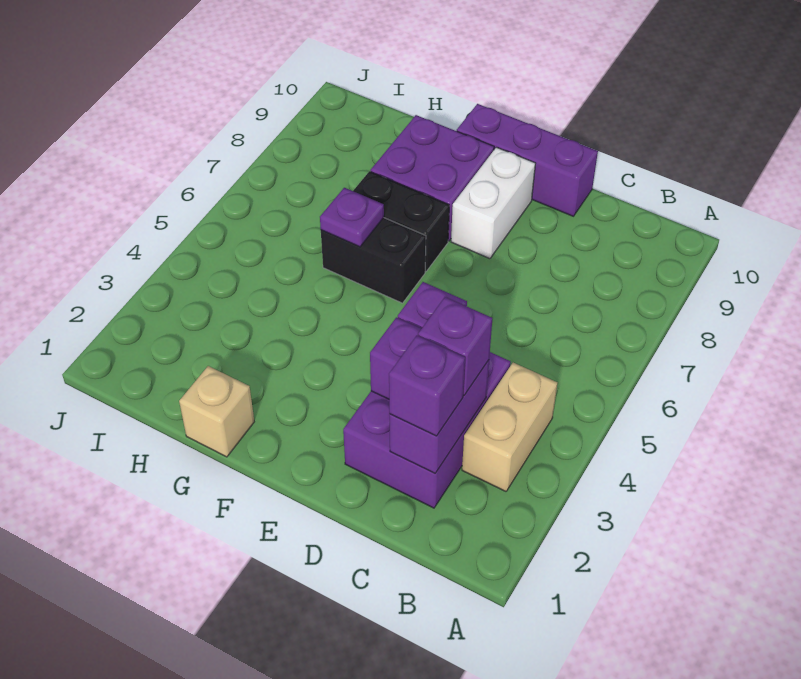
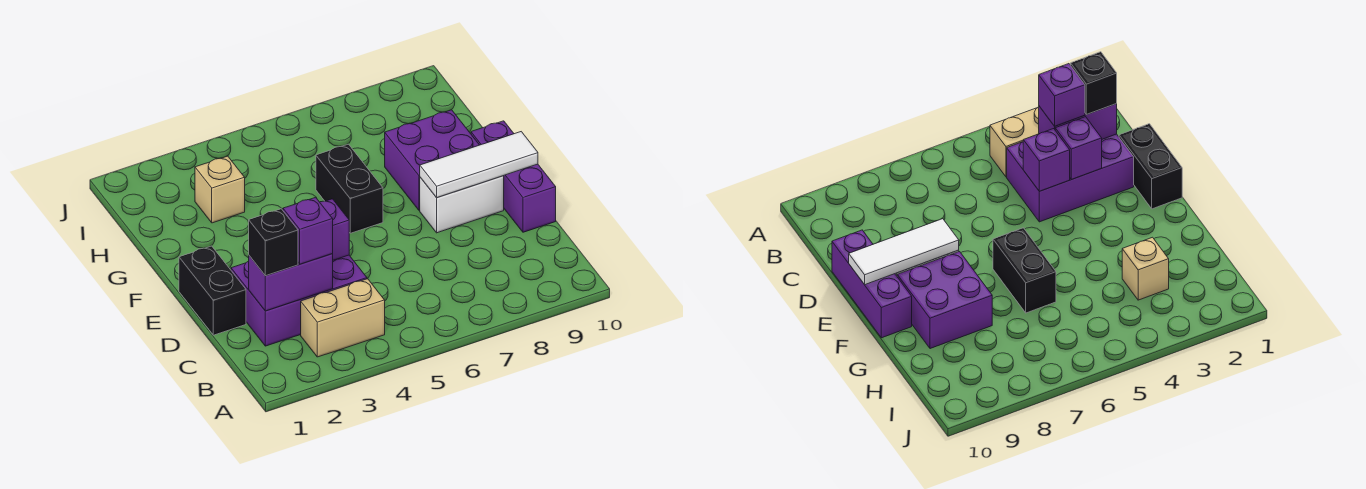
purple brick C2 level 3 -> black brick C2 level 3
none -> white tile E8:E10 level 2
black brick F7:G7 level 1 -> black brick D1:E1 level 1
tan brick G1 level 1 -> tan brick H3 level 1
purple plate G6 level 2 -> none

